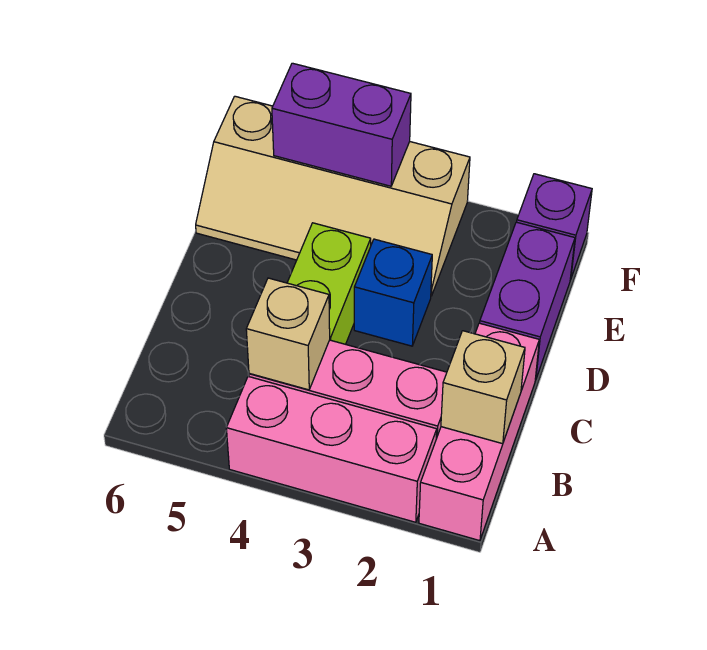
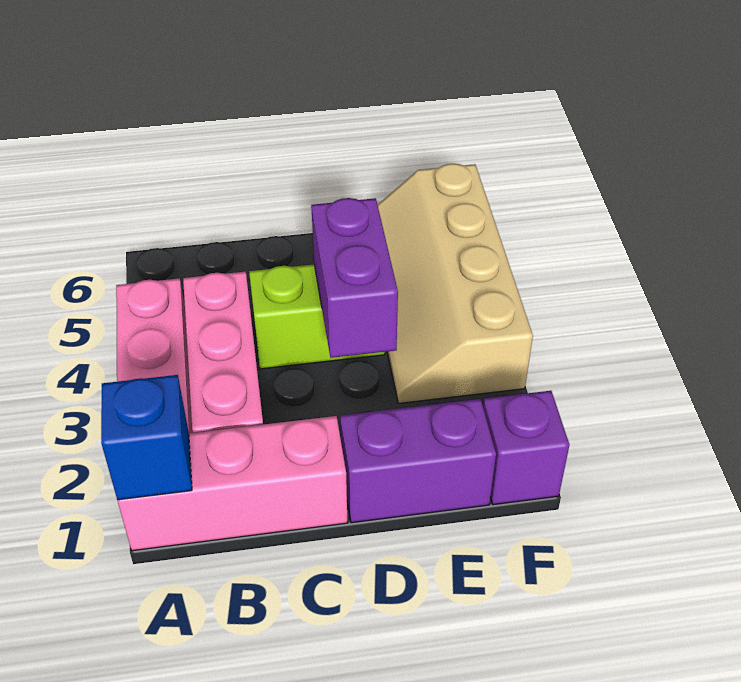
tan brick B1 level 2 -> none
tan brick B4 level 2 -> none
blue brick D3 level 1 -> blue brick A1 level 2
purple brick F4:F5 level 2 -> purple brick D3:D4 level 2

